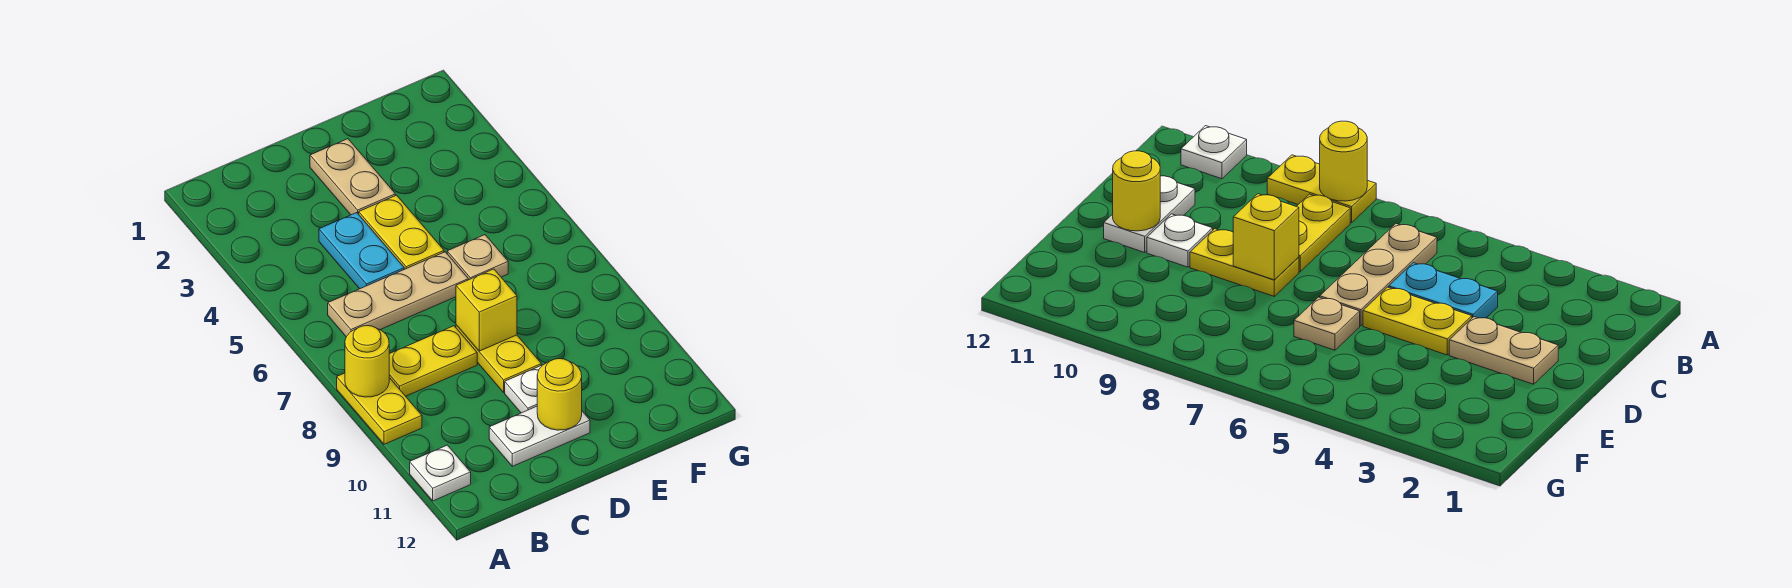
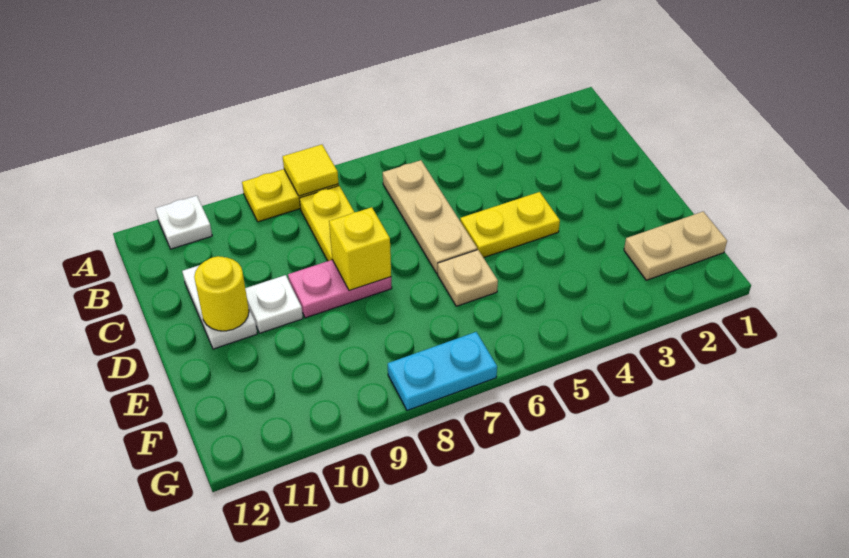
yellow round brick A8 level 2 -> yellow tile A8 level 2
cyan plate C4:C5 level 1 -> cyan plate G7:G8 level 1
tan plate D2:D3 level 1 -> tan plate F1:F2 level 1
yellow plate D8:D9 level 1 -> pink plate D8:D9 level 1

